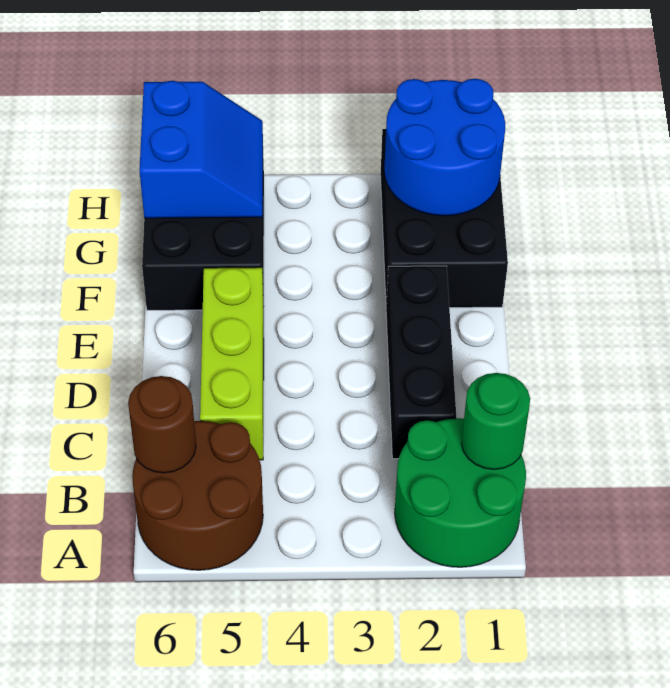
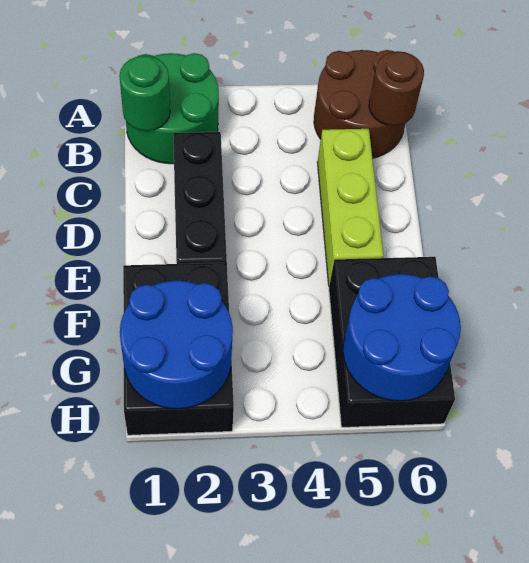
blue slope G5:H6 level 2 top 6 -> blue round brick G5:H6 level 2

